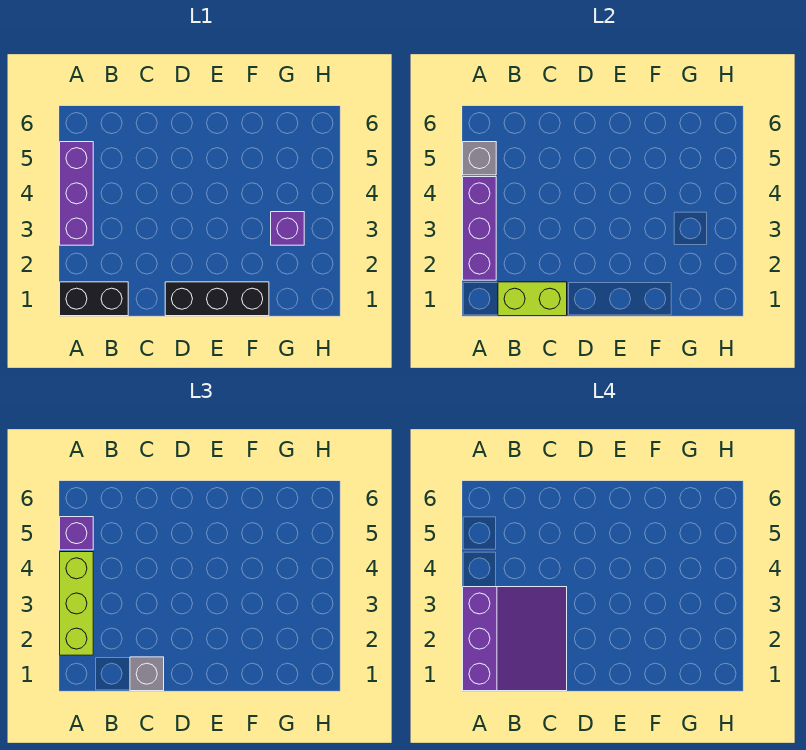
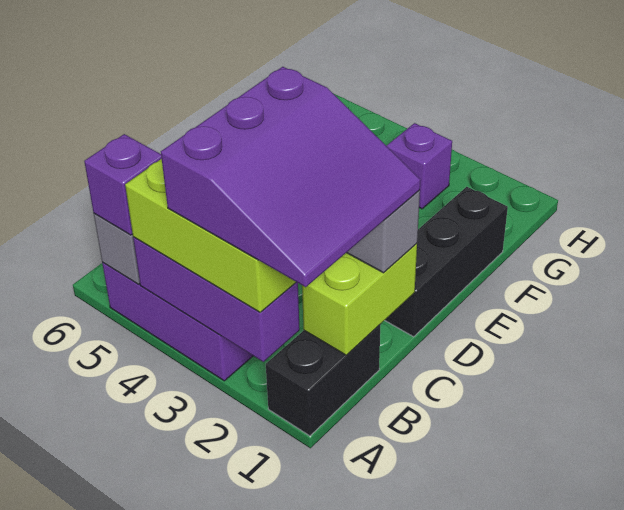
purple slope A1:C3 level 4 top A -> purple slope A1:C3 level 4 top 3

